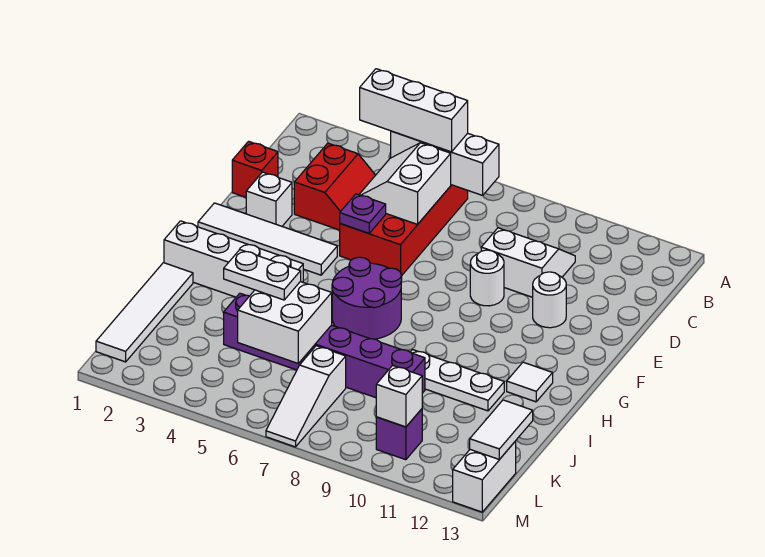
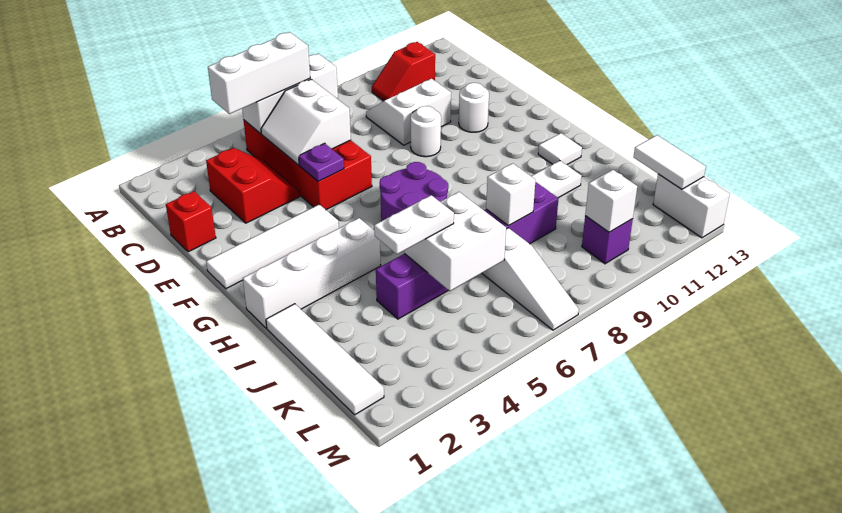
none -> red slope B10:B11 level 1 top 11
white brick E2 level 1 -> white brick J8 level 2

